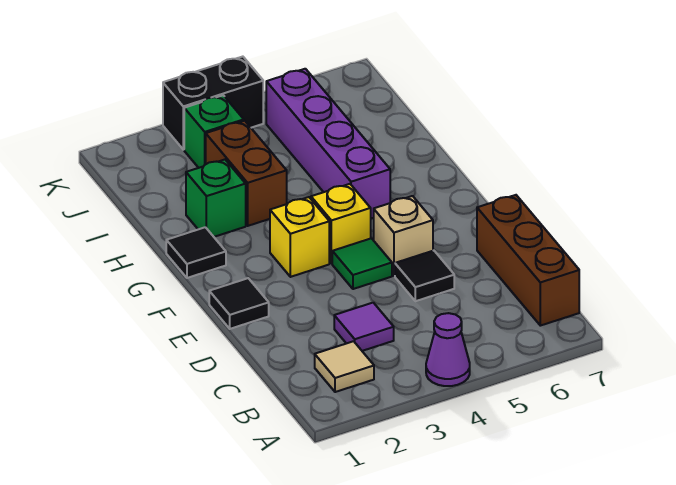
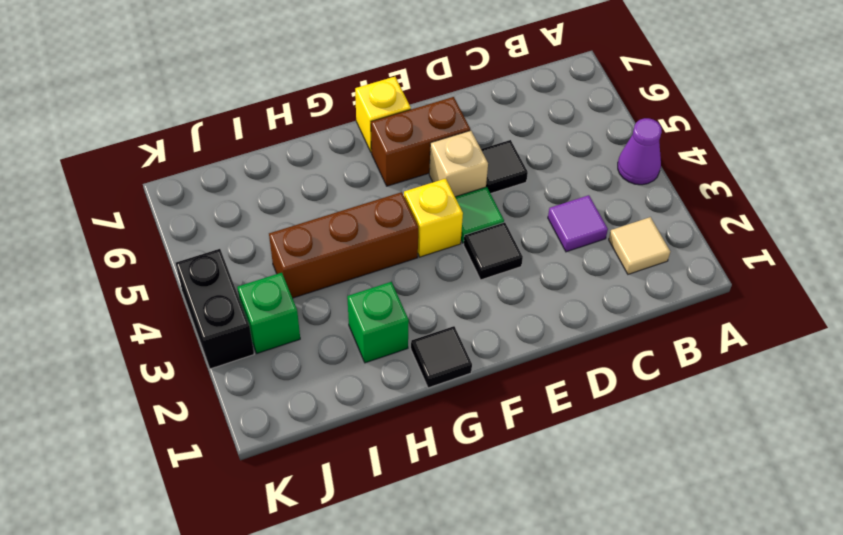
brown brick B7:D7 level 1 -> brown brick G4:I4 level 1
black tile E1 level 1 -> black tile E3 level 1
yellow brick F3 level 1 -> yellow brick F7 level 1
purple brick G5:J5 level 1 -> none
brown brick H3:I3 level 1 -> brown brick E6:F6 level 1

